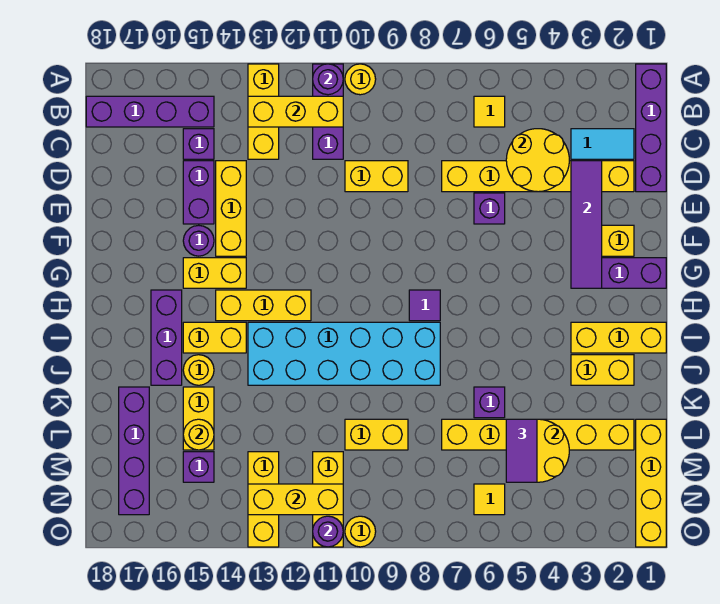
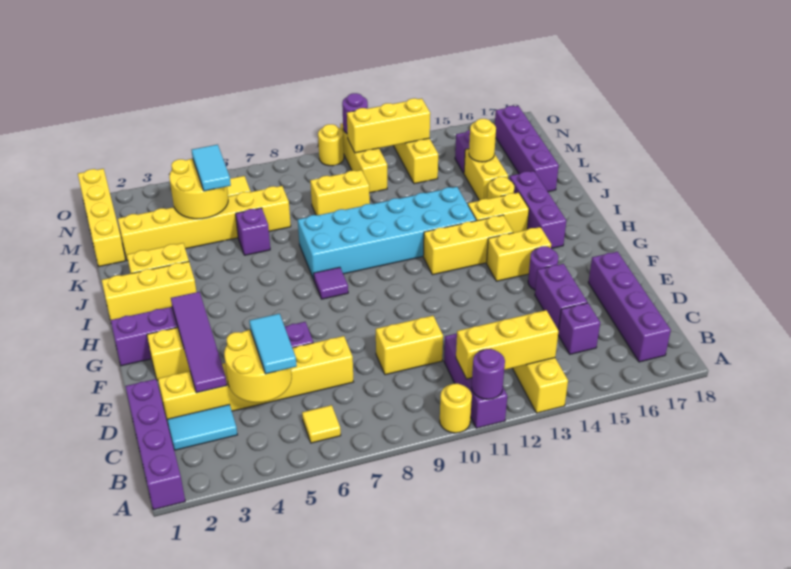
purple brick B15:B18 level 1 -> purple brick B17:E17 level 1
none -> cyan tile C5:D5 level 3
yellow brick D14:F14 level 1 -> none
purple tile L5:M5 level 3 -> cyan tile L5:M5 level 3

